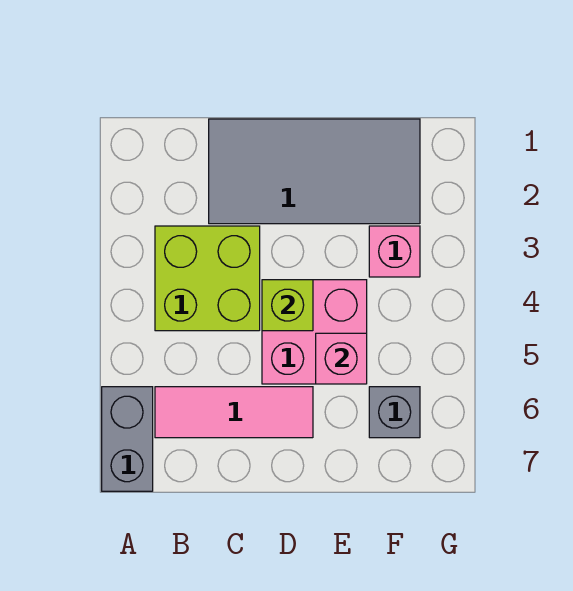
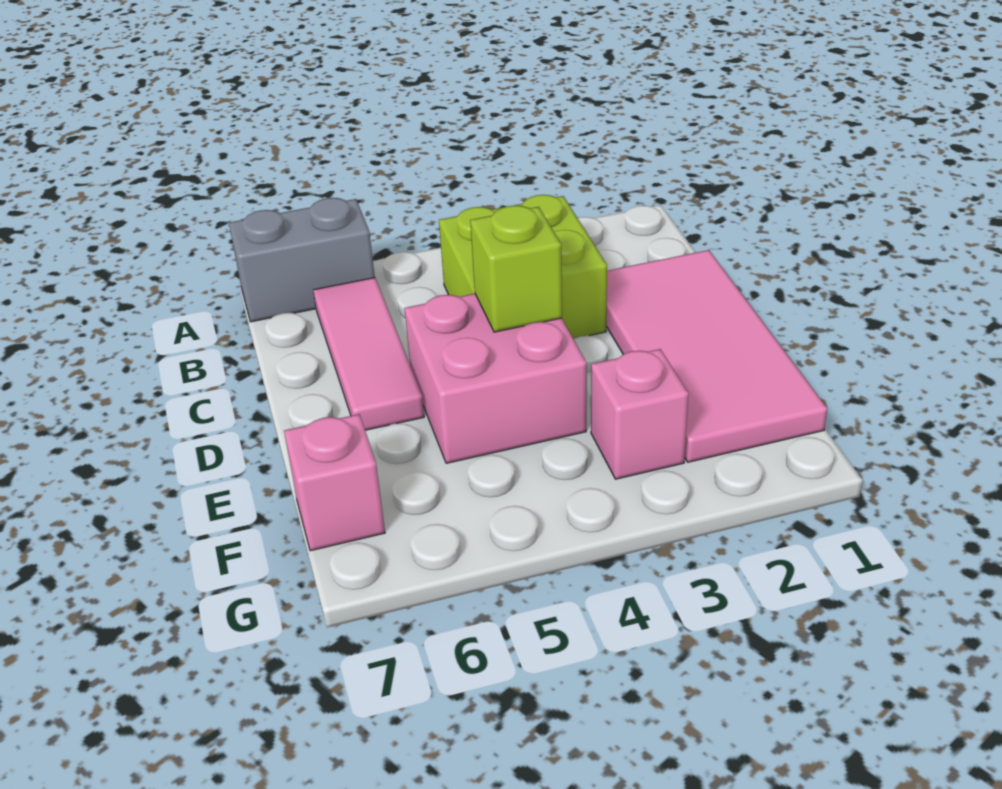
grey tile C1:F2 level 1 -> pink tile C1:F2 level 1
pink brick E5 level 2 -> pink brick F7 level 1
grey brick F6 level 1 -> none

